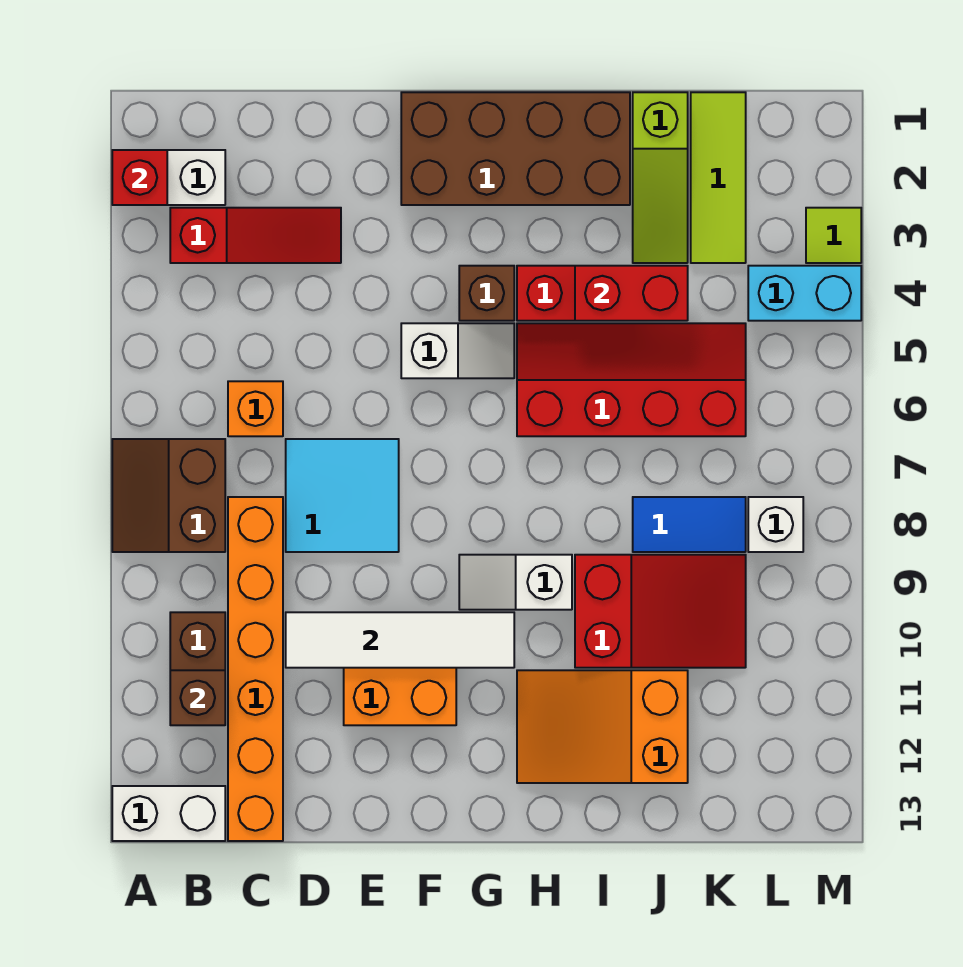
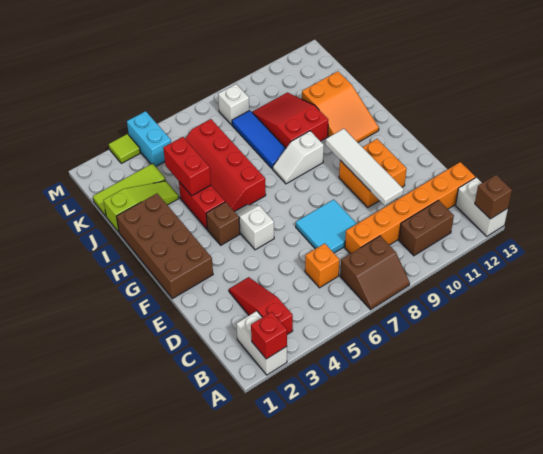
brown brick B11 level 2 -> brown brick A13 level 2
white slope G9:H9 level 1 top H -> white slope H8:H9 level 1 top 9
blue tile J8:K8 level 1 -> blue tile I8:K8 level 1

